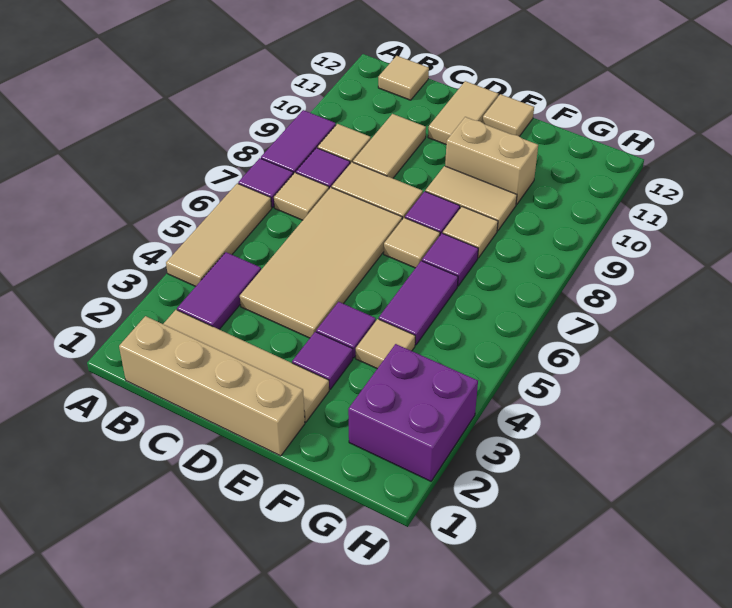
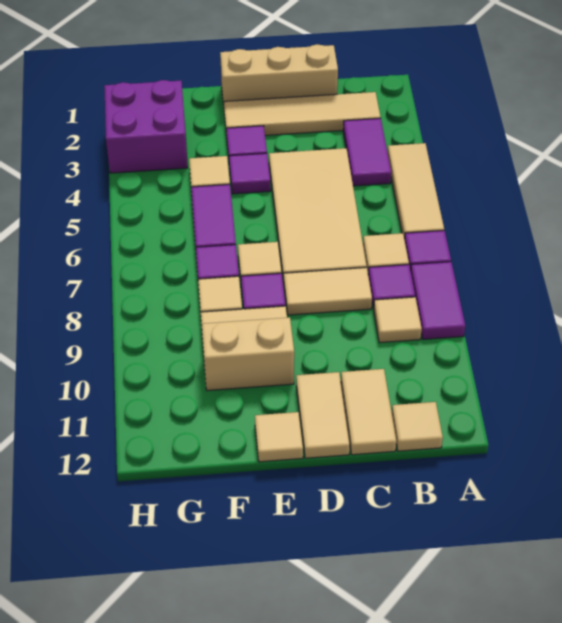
tan brick B1:E1 level 1 -> tan brick C1:E1 level 1
tan tile C9:C10 level 1 -> tan tile C11:C12 level 1

